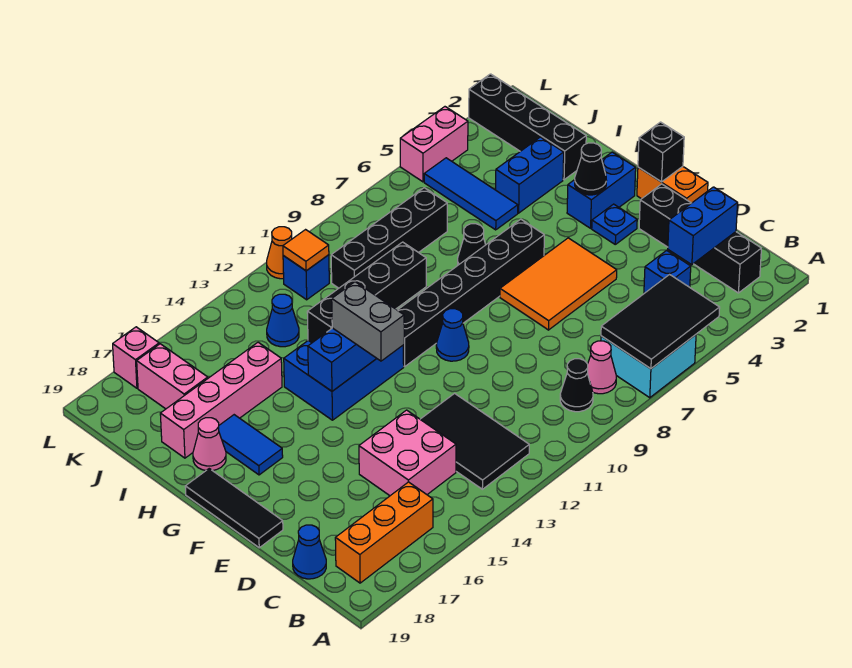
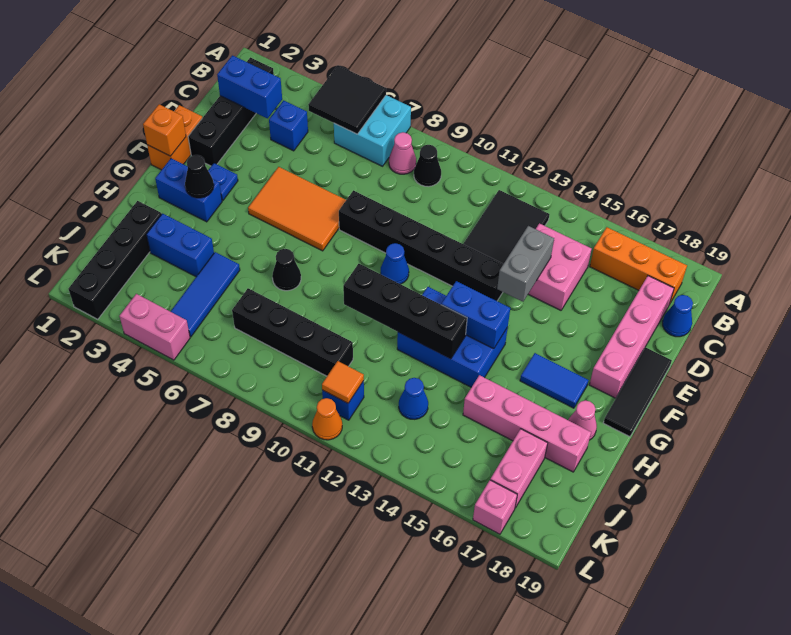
black tile A5:B7 level 2 -> black tile A5:B6 level 2
none -> pink brick C18:F18 level 1
black brick F1 level 2 -> orange brick F1 level 2
grey brick F13:G13 level 3 -> grey brick D14:E14 level 2
black brick G6:G11 level 1 -> black brick E8:E13 level 1
blue tile G17:H17 level 1 -> blue tile G16:G17 level 1

